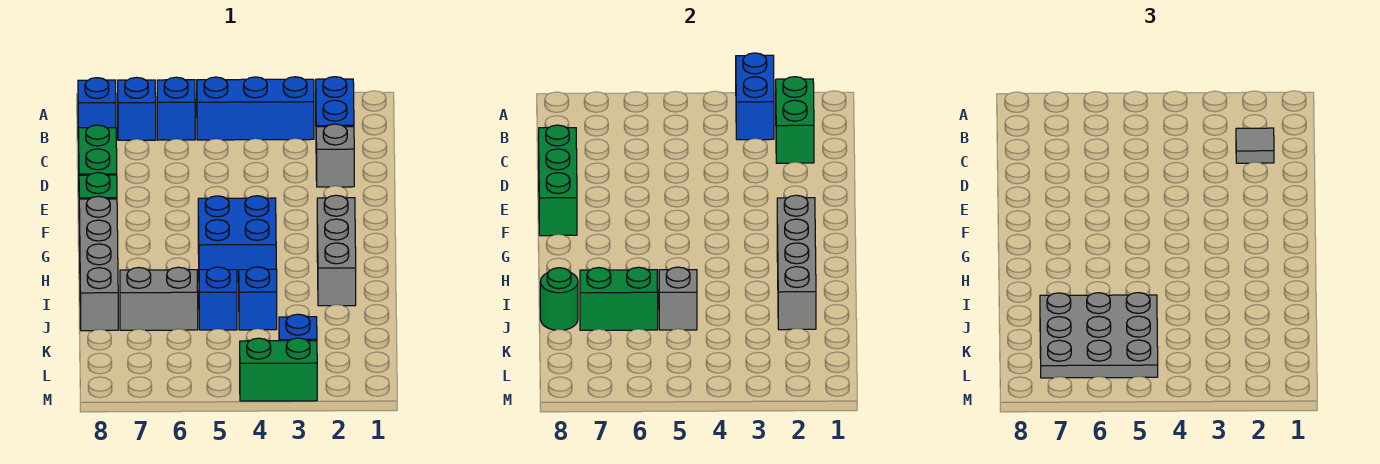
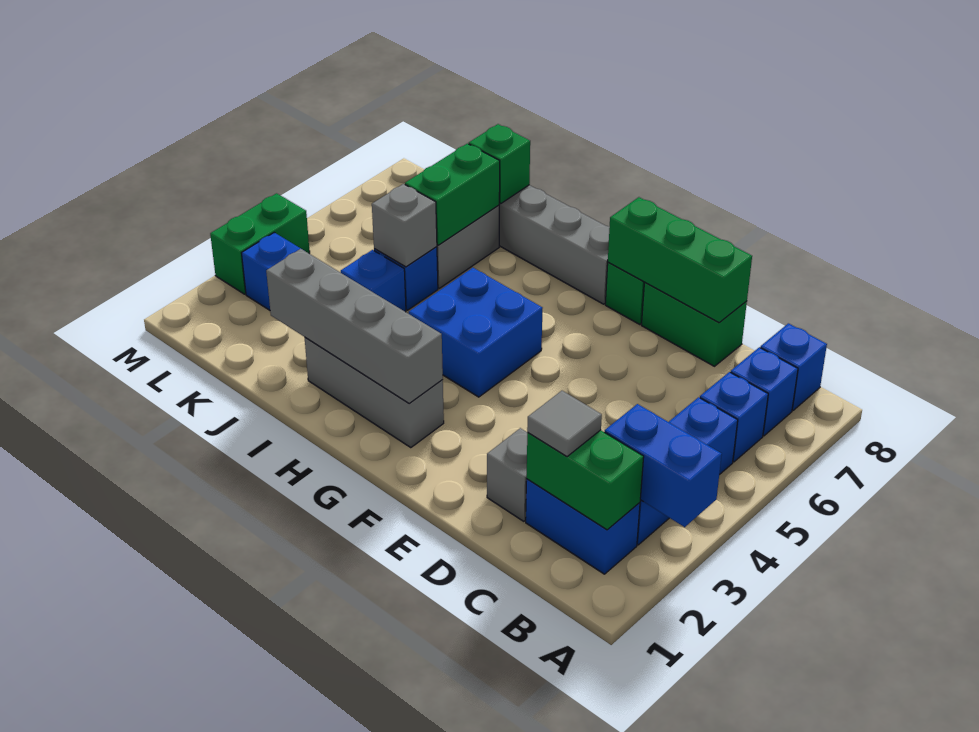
grey plate J5:L7 level 3 -> none
green round brick J8 level 2 -> green brick J8 level 2

